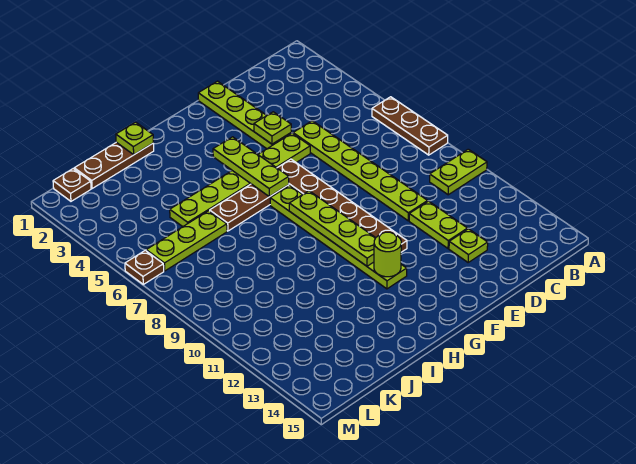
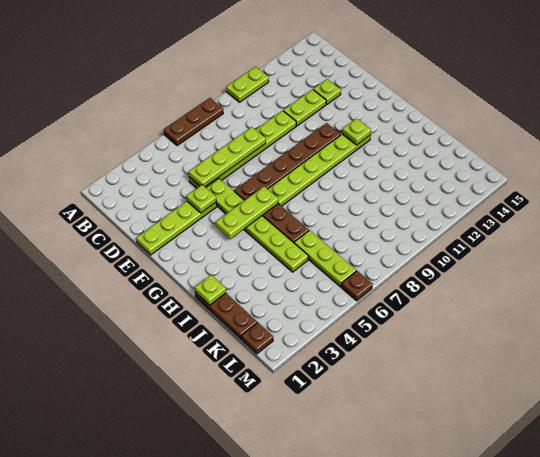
lime plate A10:B10 level 1 -> lime plate A10:A11 level 1
lime plate G8:G11 level 2 -> lime plate D5:D8 level 2
lime round brick G12 level 2 -> lime plate G12 level 2

